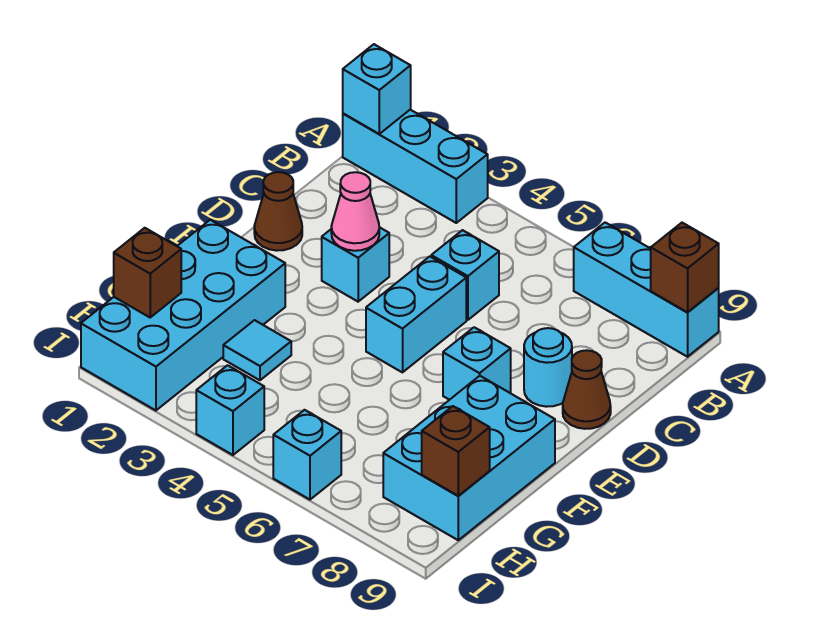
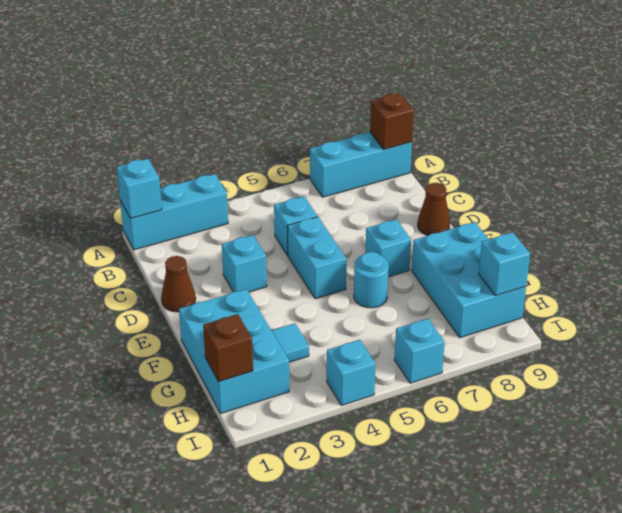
pink cone D3 level 2 -> none
cyan round brick D8 level 1 -> cyan round brick F6 level 1
cyan brick F1:I2 level 1 -> cyan brick F1:H2 level 1
brown brick H9 level 2 -> cyan brick H9 level 2

